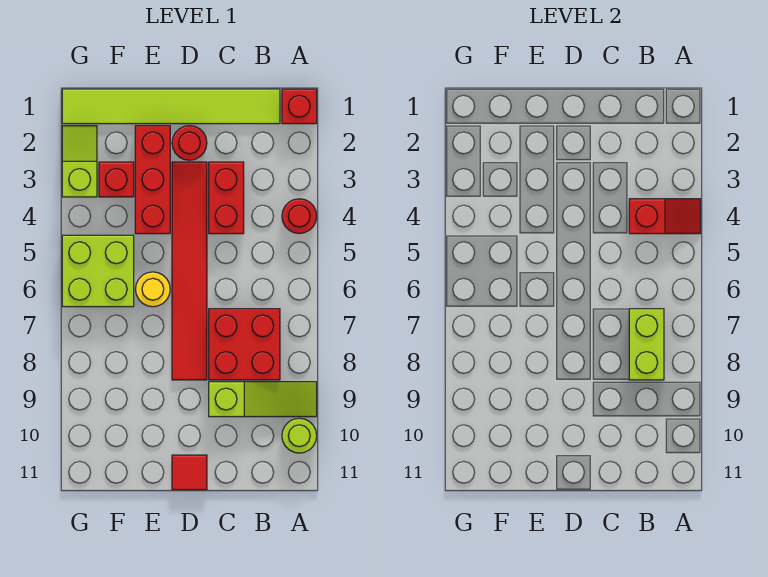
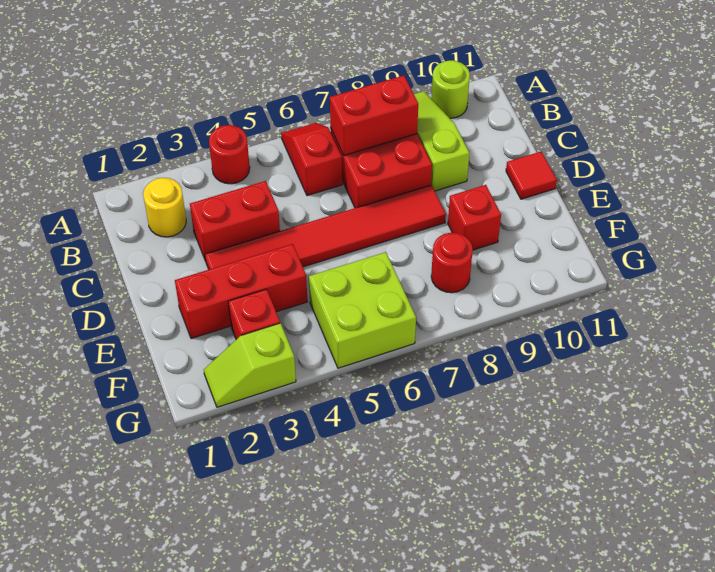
red brick A1 level 1 -> red brick E9 level 1
red slope A4:B4 level 2 top B -> red slope A6:B6 level 1 top B
lime tile B1:G1 level 1 -> none
lime brick B7:B8 level 2 -> red brick B7:B8 level 2
red round brick D2 level 1 -> red round brick F8 level 1
yellow round brick E6 level 1 -> yellow round brick B2 level 1

